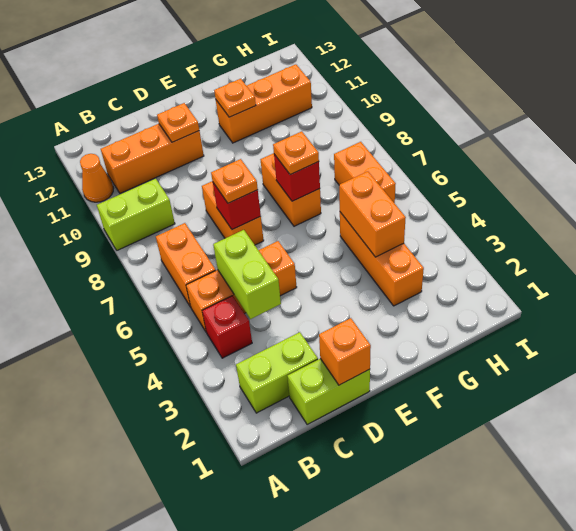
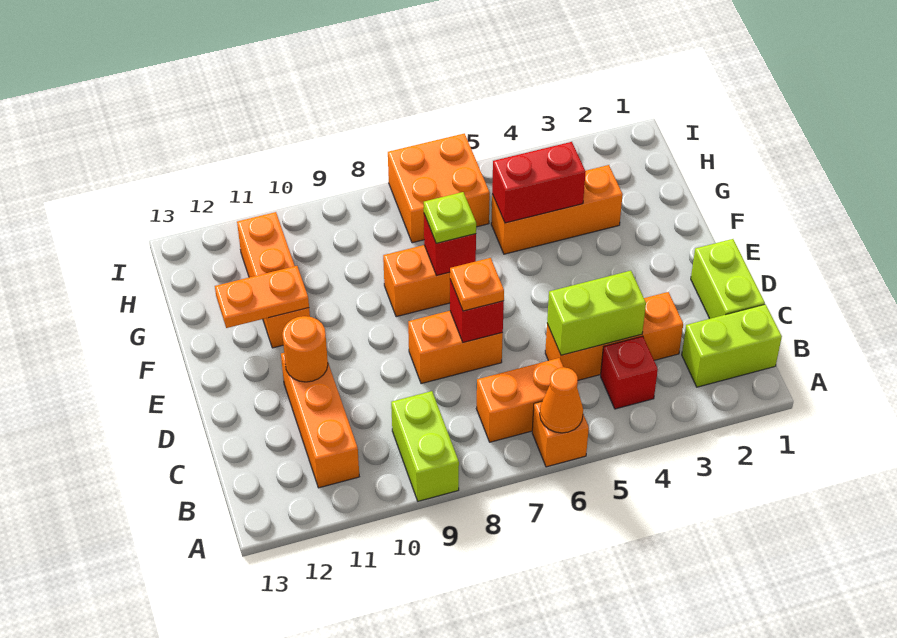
orange cone A11 level 1 -> orange cone A6 level 2
lime brick B2:C2 level 1 -> lime brick B1:B2 level 1
orange brick B5:D5 level 1 -> orange brick C3:C5 level 1
orange brick D1 level 2 -> orange brick A6 level 1
orange plate D11 level 2 -> orange round brick D11 level 2
orange plate F7 level 3 -> lime plate F7 level 3
orange plate F11 level 2 -> orange plate F11:F12 level 2
orange brick G4:G5 level 2 -> red brick G4:G5 level 2
orange brick H6:H7 level 1 -> orange brick H6:I7 level 1

